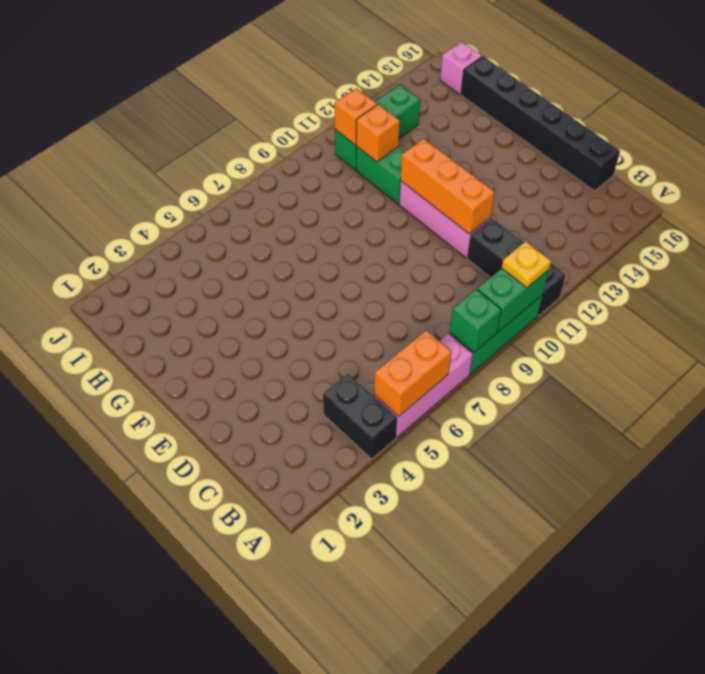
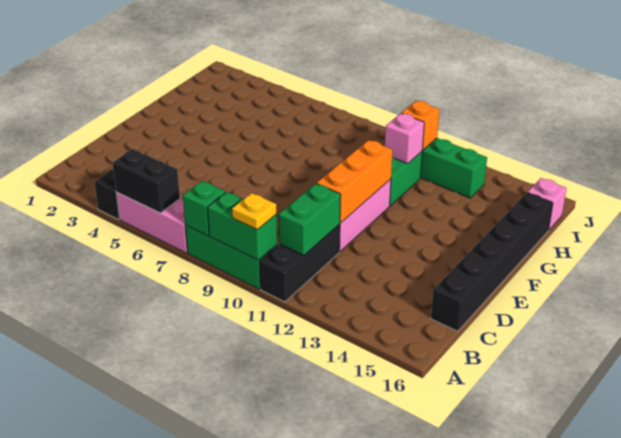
orange brick A5:A6 level 2 -> black brick A5:A6 level 2
none -> green brick B11:C11 level 2
orange brick H11 level 2 -> pink brick H11 level 2

